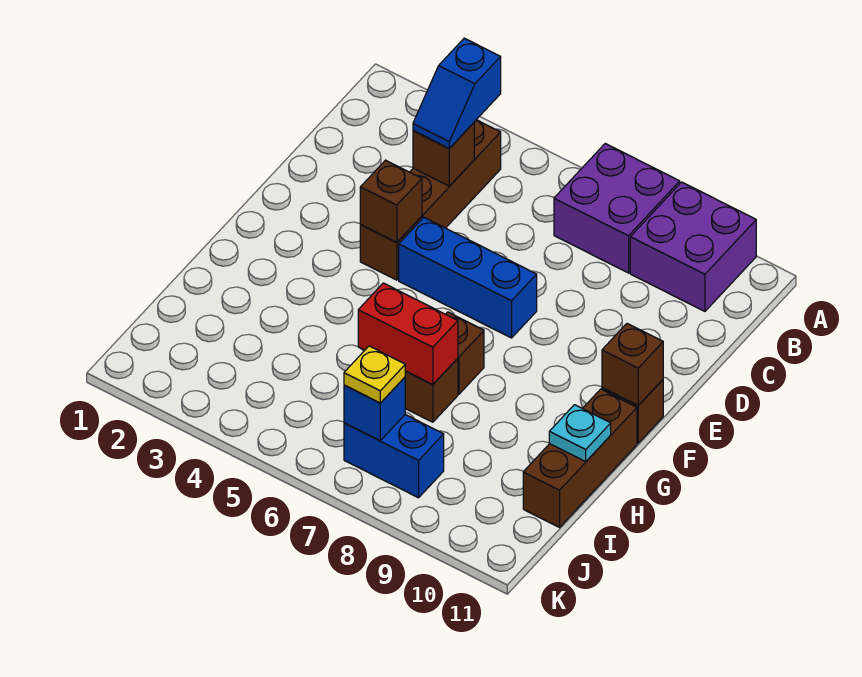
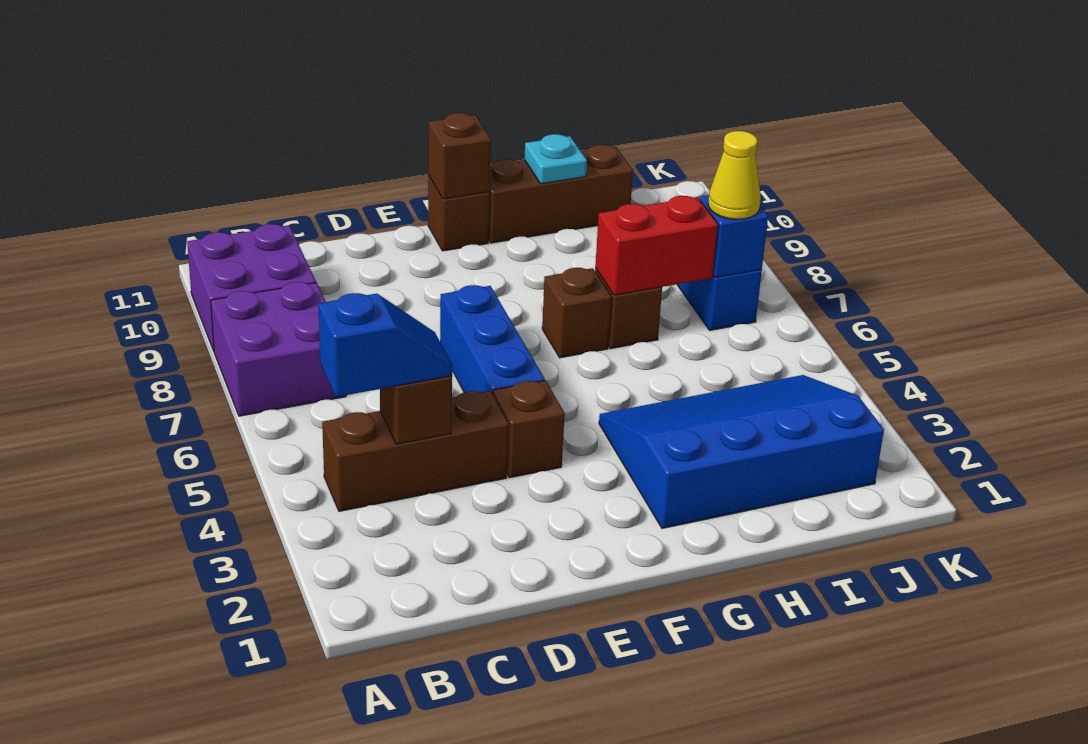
brown brick E4 level 2 -> none
none -> blue slope G2:J4 level 1 top 2
red brick H6:H7 level 2 -> red brick H7:I7 level 2
yellow plate J7 level 3 -> yellow cone J7 level 3

